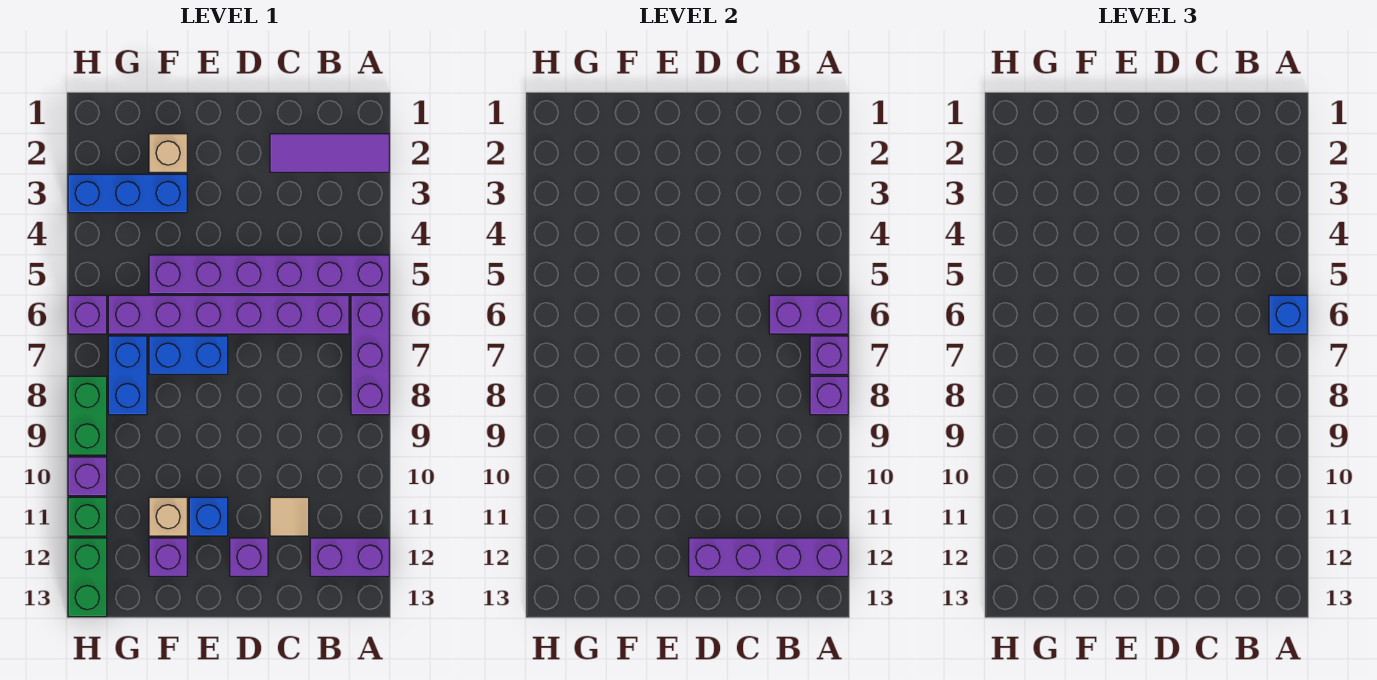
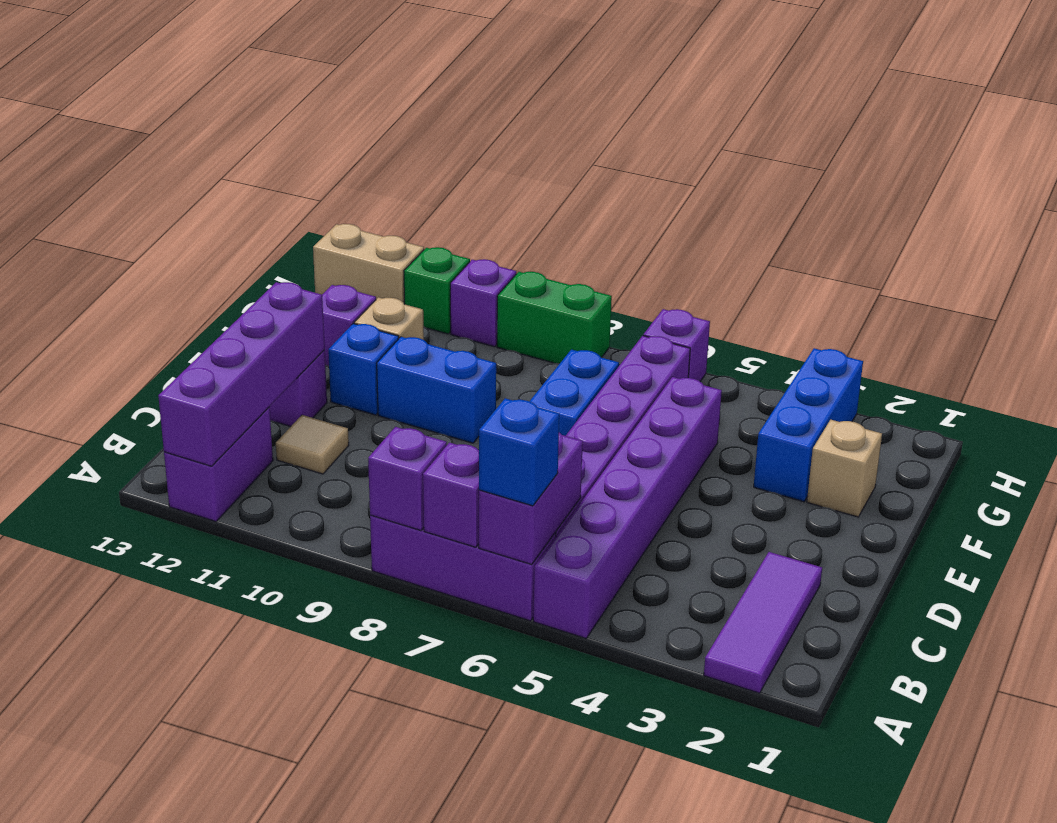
blue brick G7:G8 level 1 -> blue brick E9:E10 level 1
green brick H12:H13 level 1 -> tan brick H12:H13 level 1

